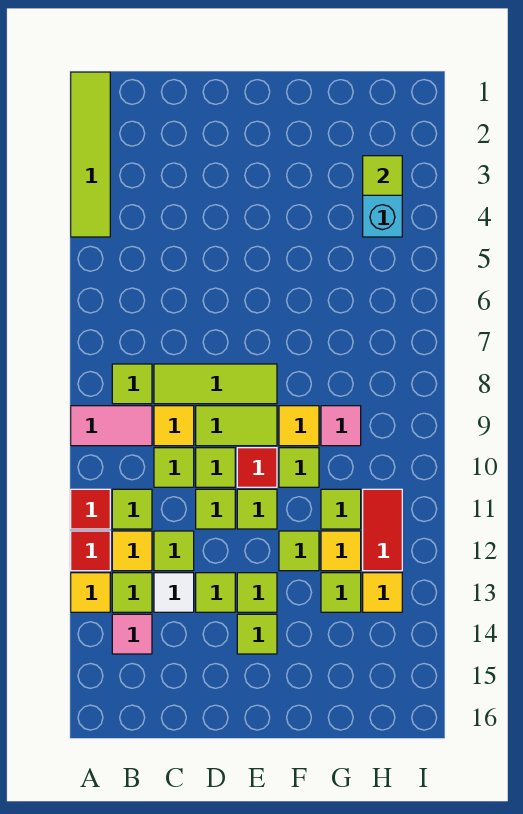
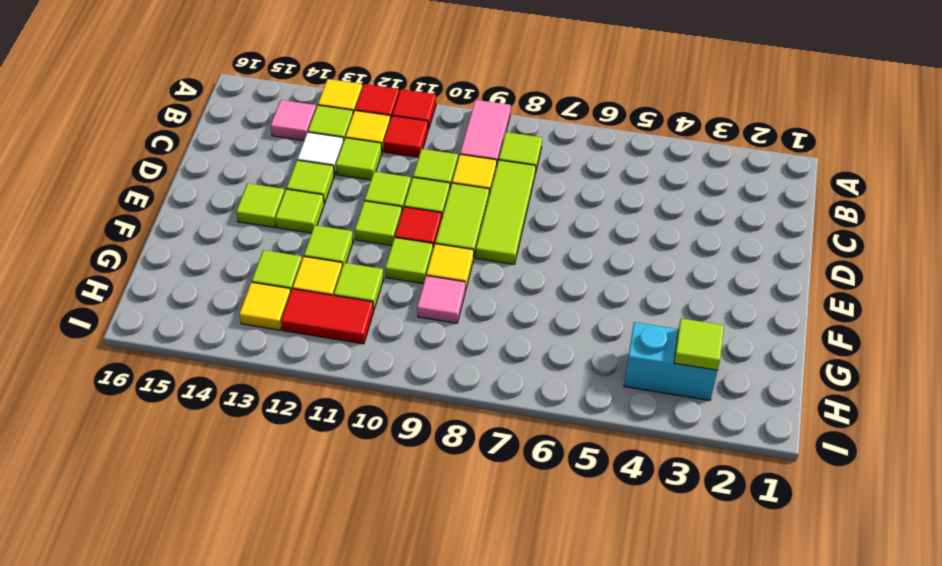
lime tile A1:A4 level 1 -> none
lime tile B11 level 1 -> red tile B11 level 1

